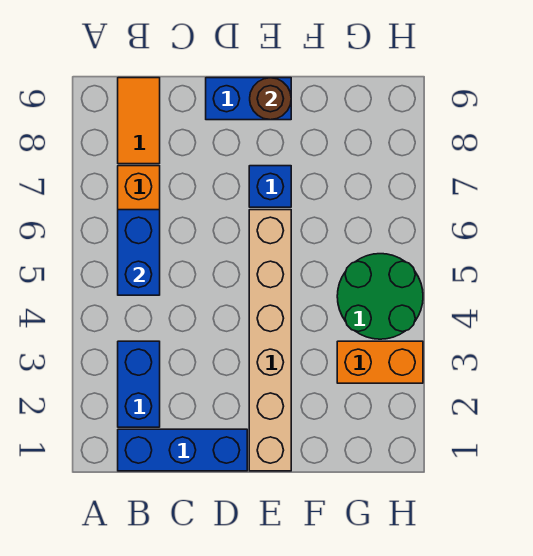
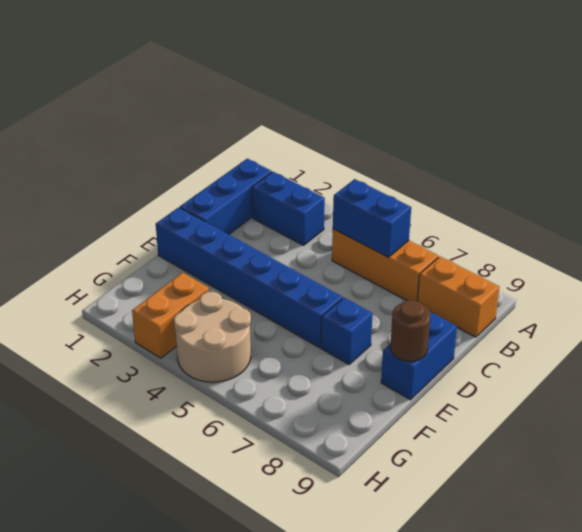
orange tile B8:B9 level 1 -> orange brick B8:B9 level 1
tan brick E1:E6 level 1 -> blue brick E1:E6 level 1
green round brick G4:H5 level 1 -> tan round brick G4:H5 level 1

